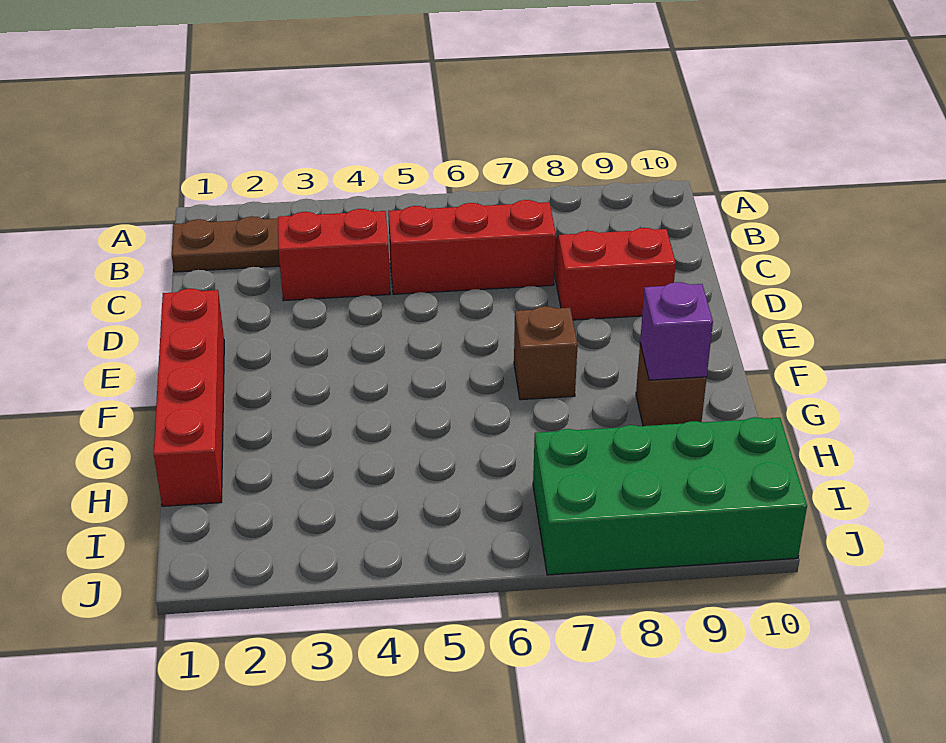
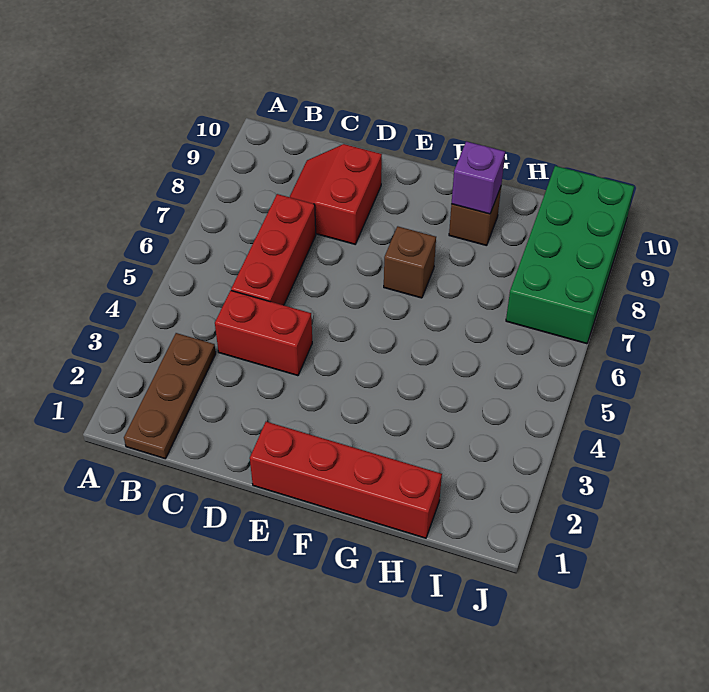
red brick C3:C4 level 1 -> red brick C4:D4 level 1

